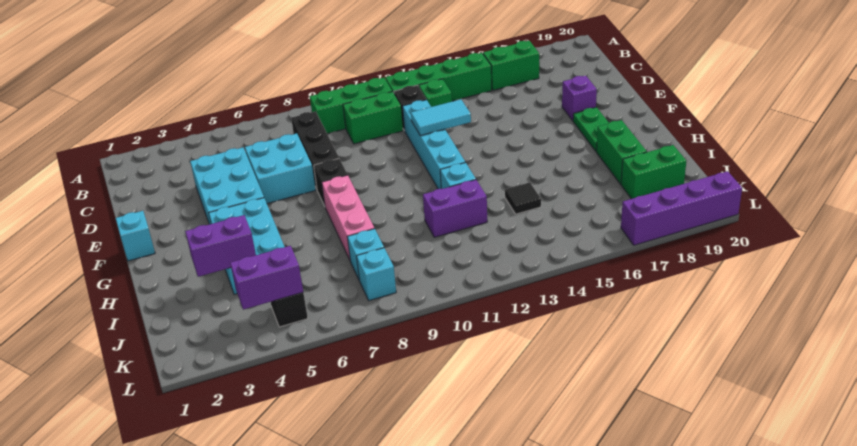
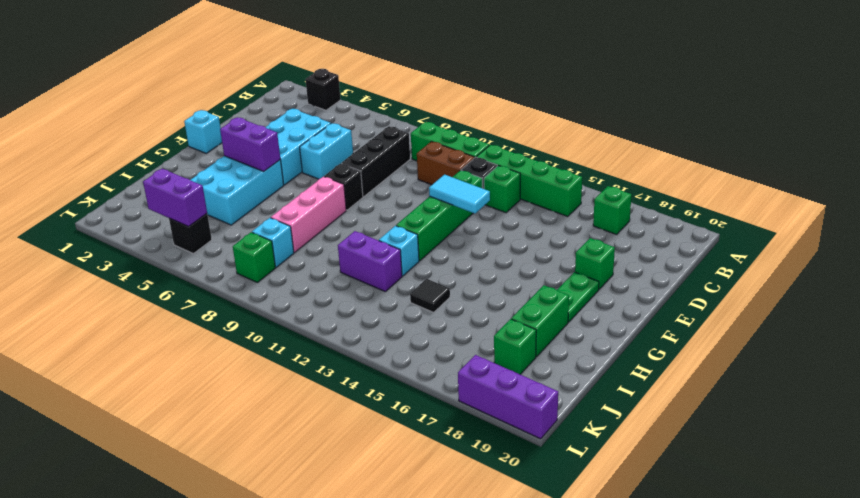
none -> black brick A3 level 1
green brick B16:B17 level 1 -> green brick B17 level 1
green brick C10:C11 level 1 -> brown brick C10:C11 level 1
cyan brick D6:E7 level 1 -> cyan brick D6:E6 level 1
cyan brick D12:G12 level 1 -> green brick D12:G12 level 1
purple brick E18 level 1 -> green brick E18 level 1
purple brick I3:I4 level 2 -> purple brick G4:G5 level 2
green brick J18:J19 level 1 -> green brick J18 level 1
cyan brick K8 level 1 -> green brick K8 level 1
purple brick L17:L20 level 1 -> purple brick L18:L20 level 1

